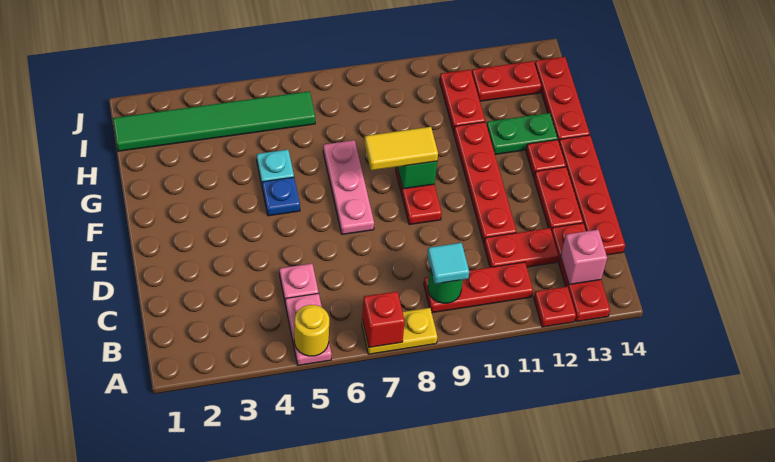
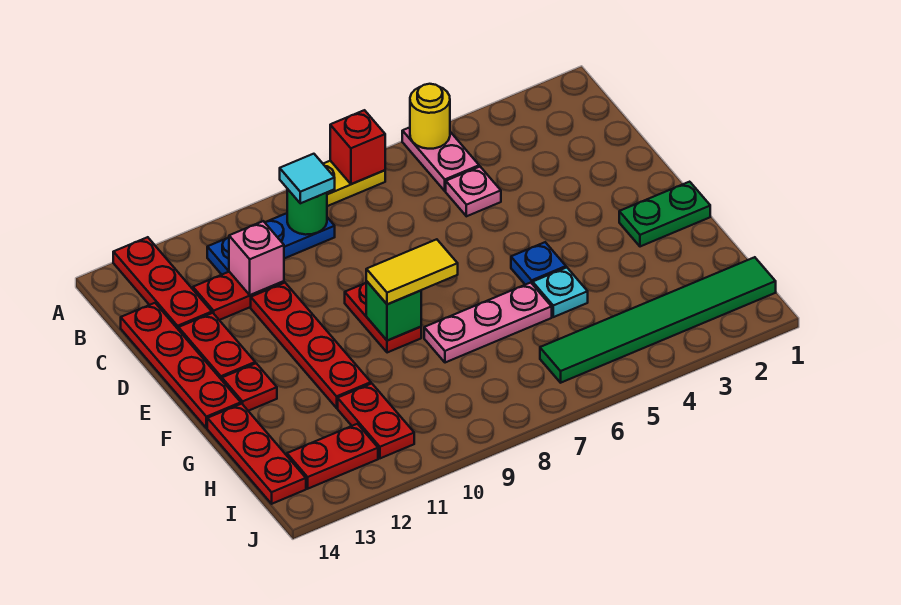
red plate A12 level 1 -> none
red plate B9:B11 level 1 -> blue plate B9:B11 level 1
pink brick B13 level 2 -> pink brick C11 level 2
pink plate E7:G7 level 1 -> pink plate G6:G8 level 1
green plate G12:G13 level 1 -> green plate F1:F2 level 1

